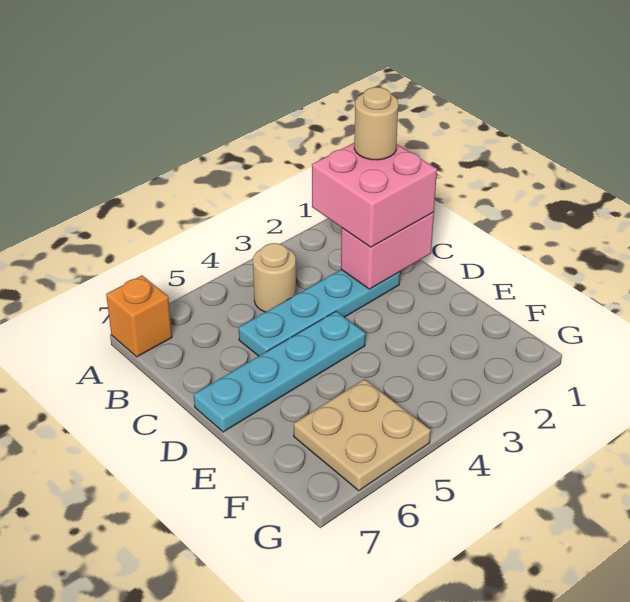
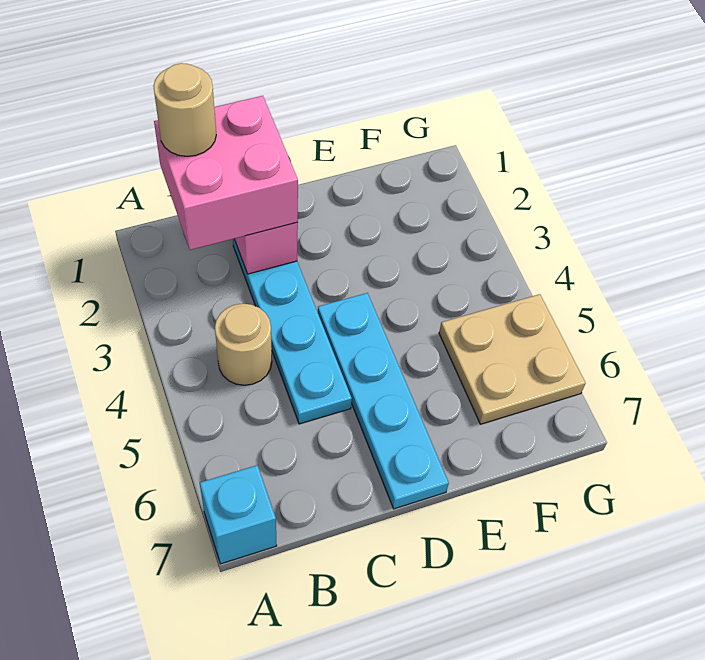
orange brick A7 level 1 -> cyan brick A7 level 1

